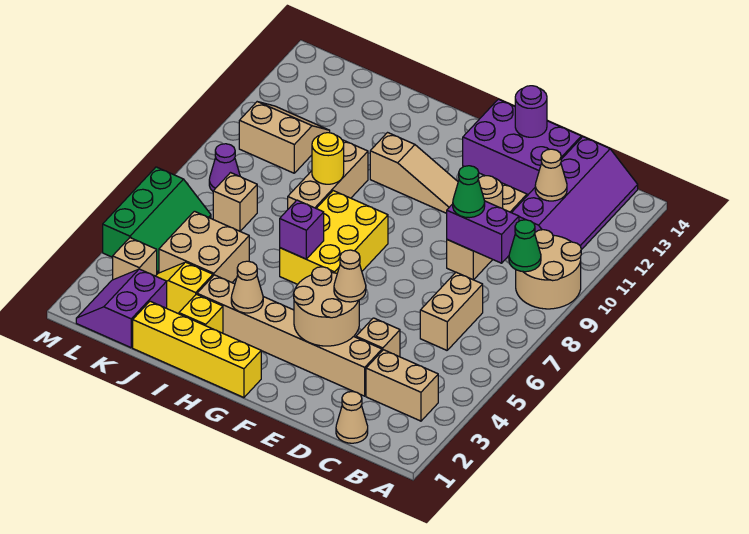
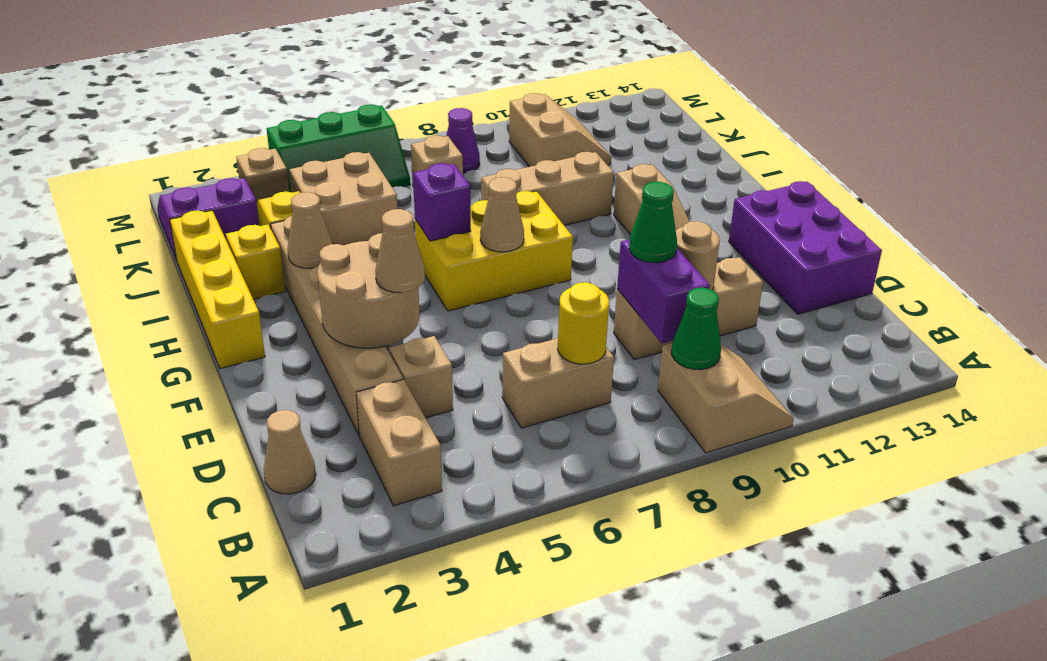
tan round brick A9:B10 level 1 -> tan slope A9:B10 level 1 top 9
purple slope B11:C14 level 1 top C -> none
tan cone C12 level 2 -> tan cone G7 level 2
purple round brick E14 level 2 -> none
yellow round brick I9 level 2 -> yellow round brick C7 level 2

